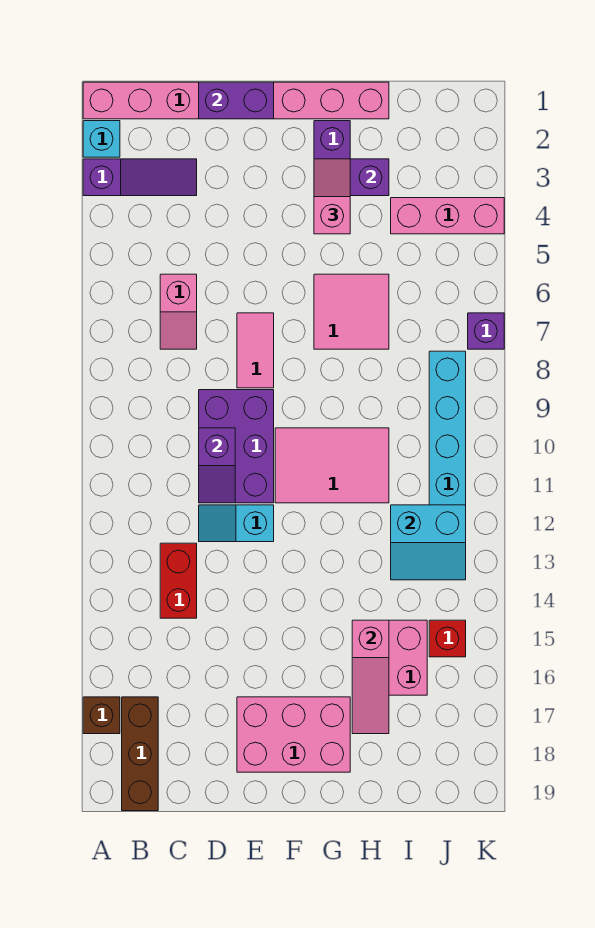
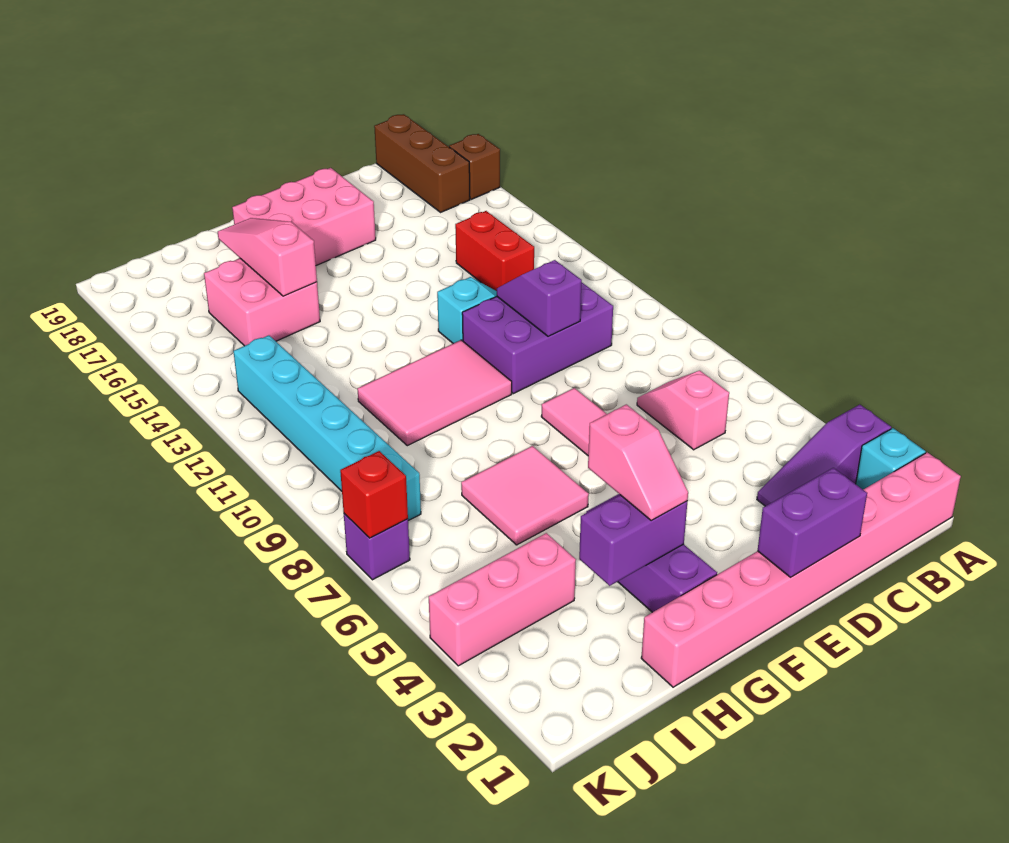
purple brick D9:E11 level 1 -> purple brick C10:E11 level 1
cyan slope I12:J13 level 2 top 12 -> none
red brick J15 level 1 -> red brick K7 level 2

